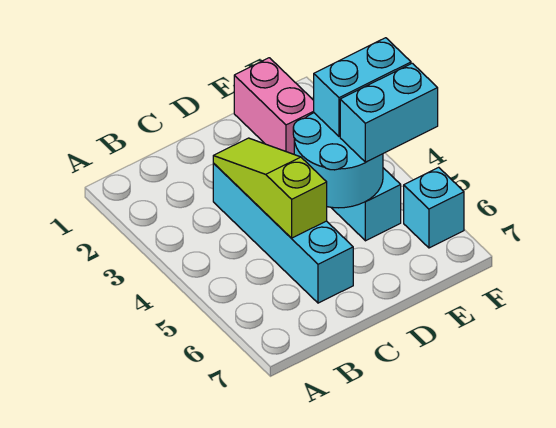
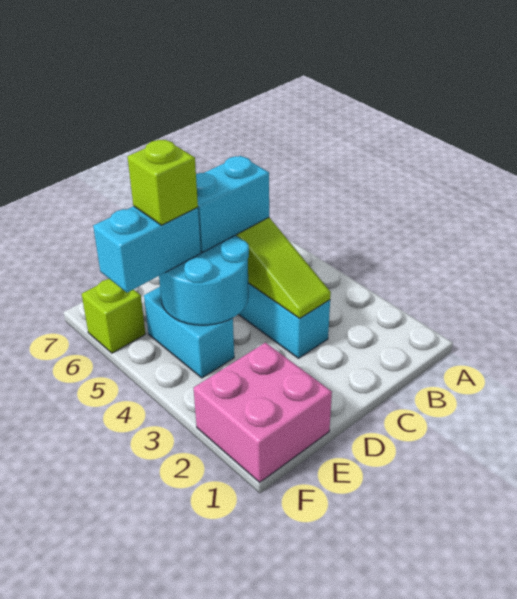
pink brick E1:E2 level 1 -> pink brick E1:F2 level 1
cyan brick E4:F4 level 3 -> cyan brick C5:D5 level 3
none -> lime brick E5 level 4
cyan brick F6 level 1 -> lime brick F6 level 1

